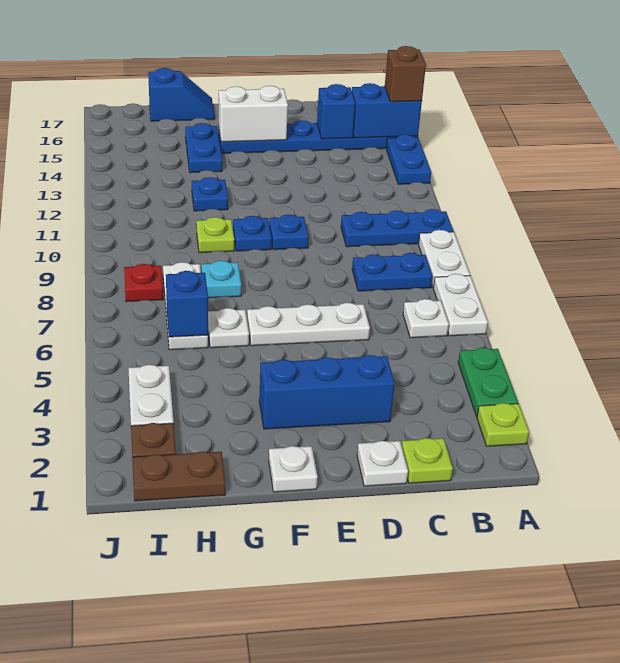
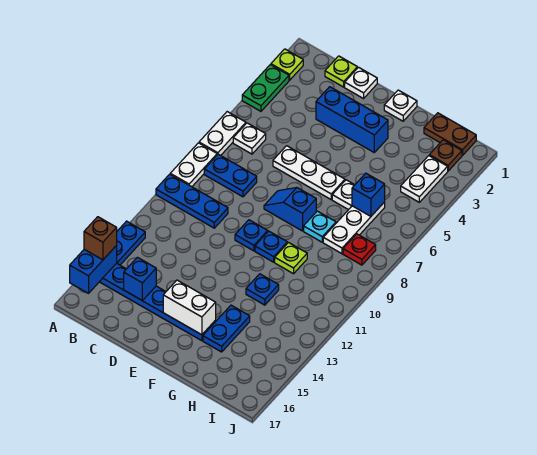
blue brick A15:B15 level 2 -> blue brick A15:A16 level 2
blue slope G17:H17 level 1 top H -> blue slope E8:F8 level 1 top F

